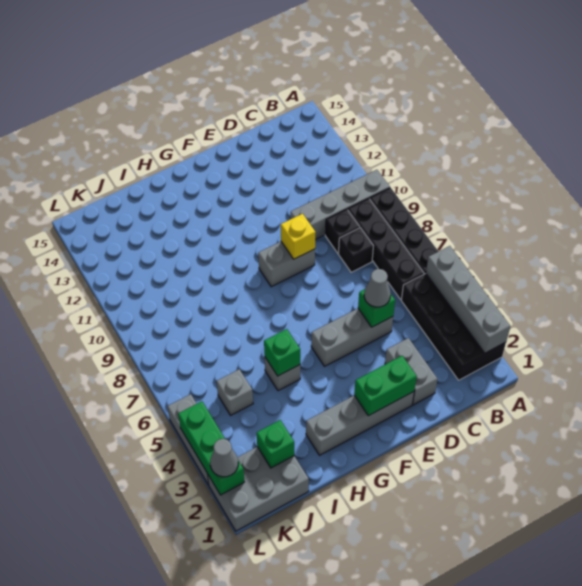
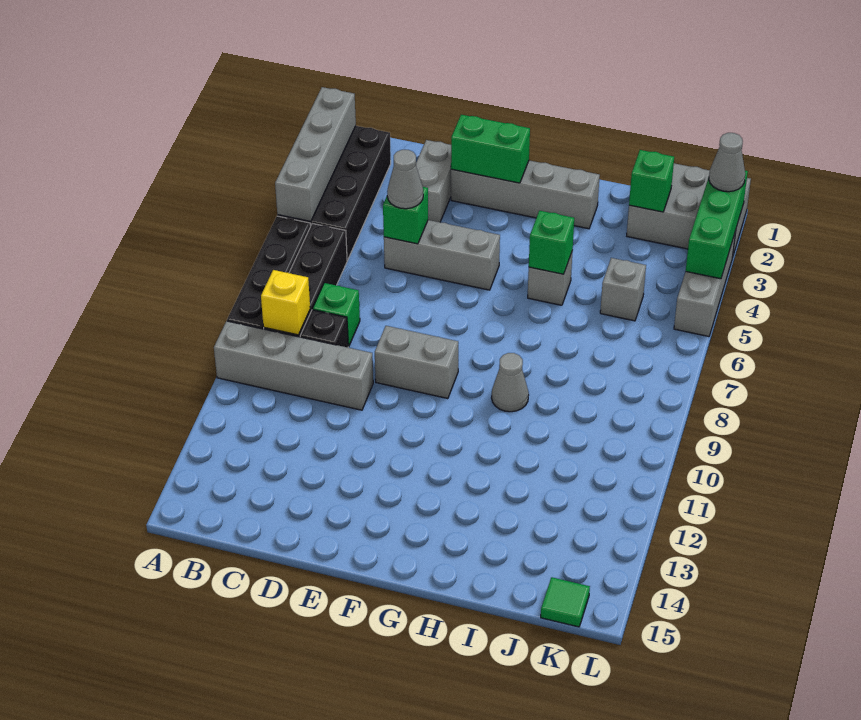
black brick C8 level 1 -> green brick C8 level 1
yellow brick E9 level 2 -> yellow brick B9 level 2
none -> grey cone H9 level 1
none -> green tile K15 level 1

